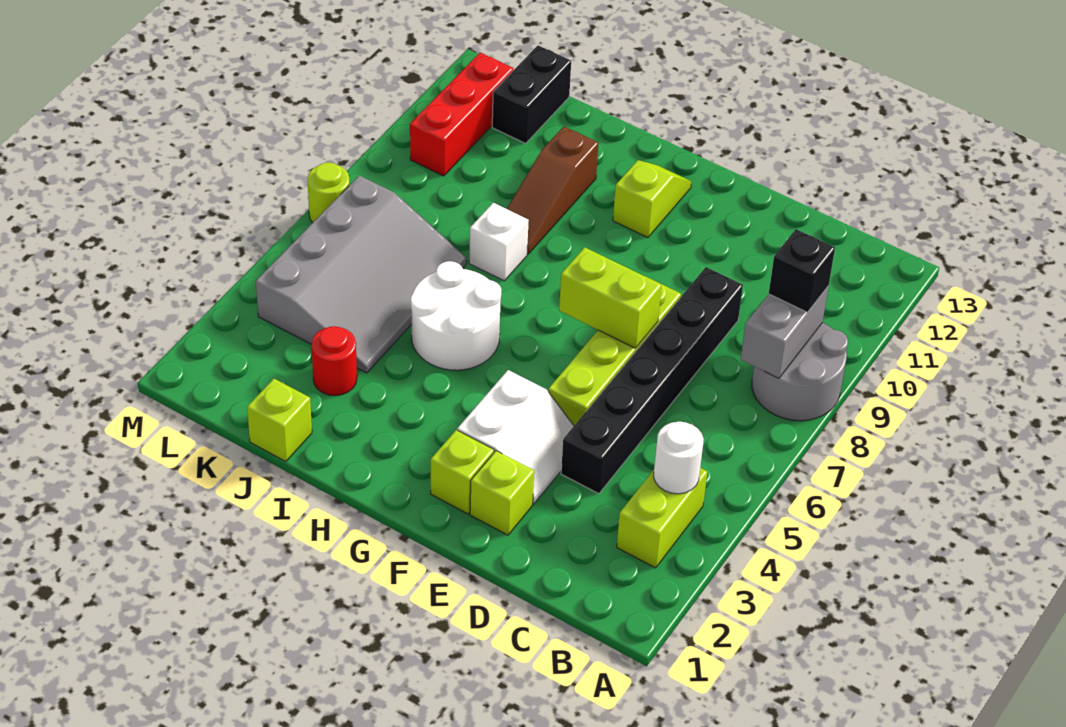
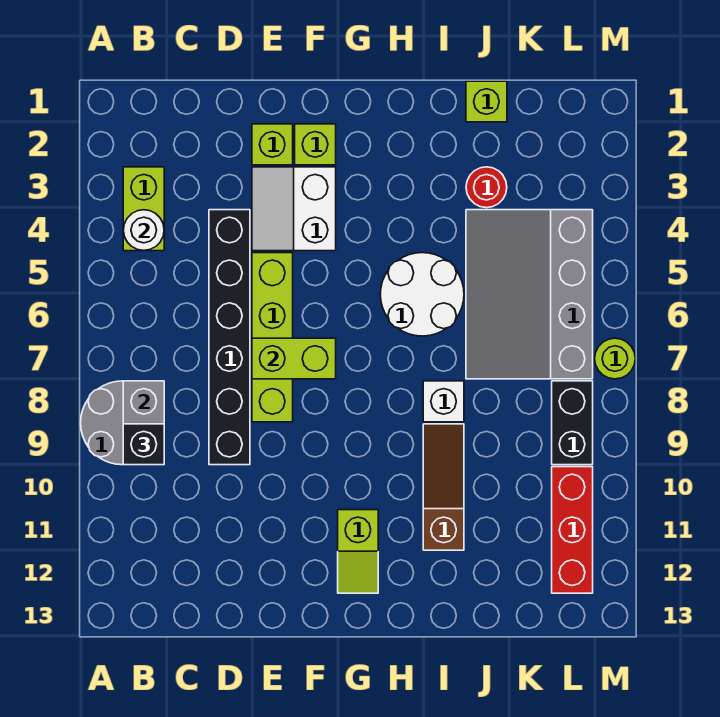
black brick K12:K13 level 1 -> black brick L8:L9 level 1

